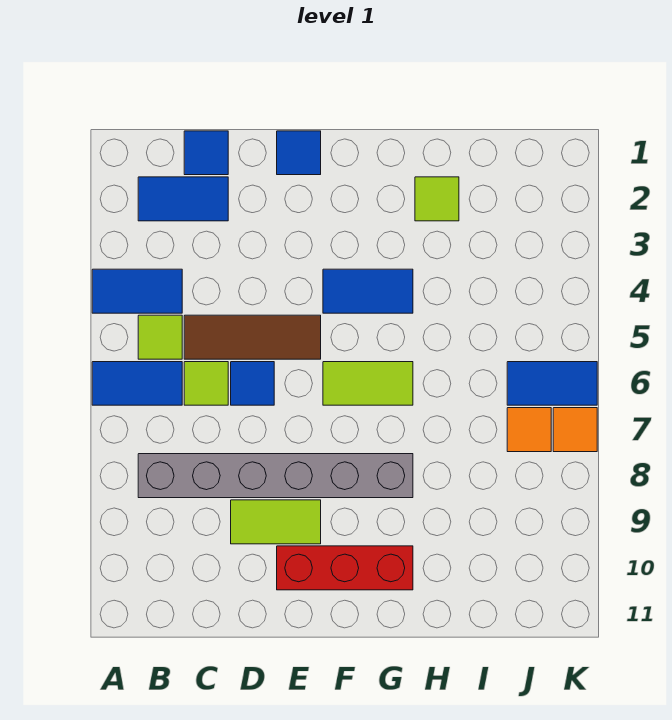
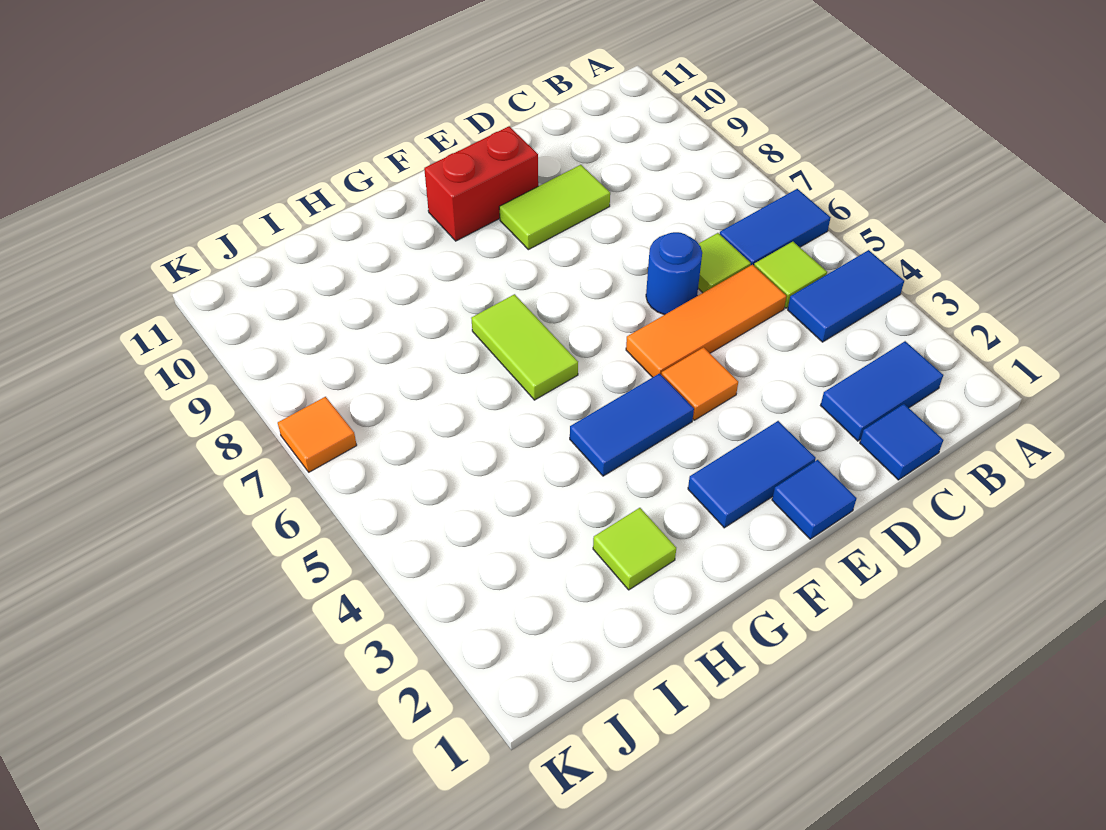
grey brick B8:G8 level 1 -> none
brown tile C5:E5 level 1 -> orange tile C5:E5 level 1
blue tile D6 level 1 -> blue round brick D6 level 1
red brick E10:G10 level 1 -> red brick E10:F10 level 1
lime tile F6:G6 level 1 -> lime tile G6:G7 level 1
blue tile J6:K6 level 1 -> blue tile E2:F2 level 1
orange tile J7 level 1 -> orange tile E4 level 1

